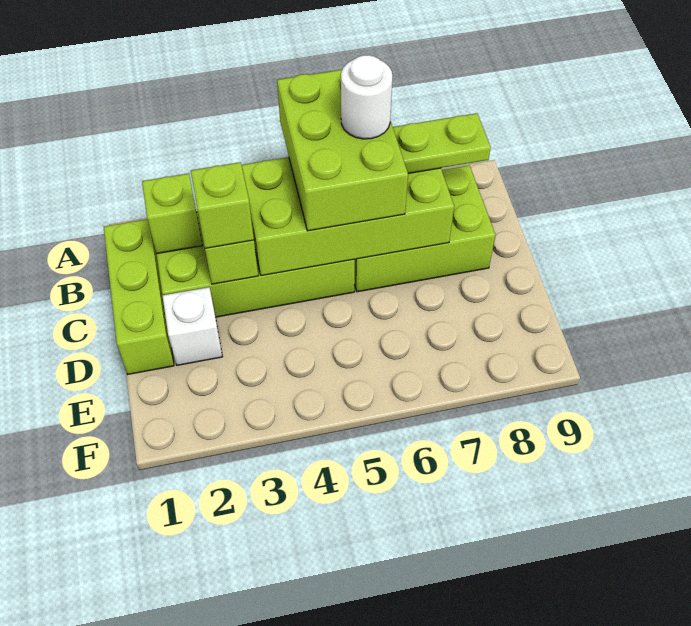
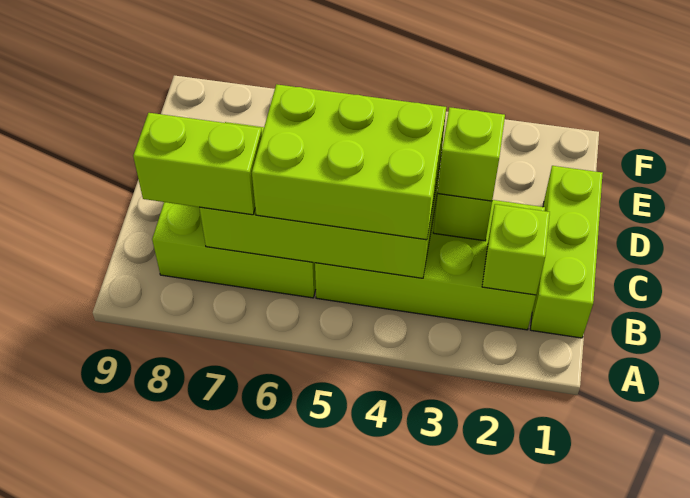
lime brick A5:C6 level 3 -> lime brick B4:C6 level 3
white round brick B6 level 4 -> none
lime plate B7:B8 level 3 -> lime brick B7:B8 level 3
white brick D2 level 1 -> none

